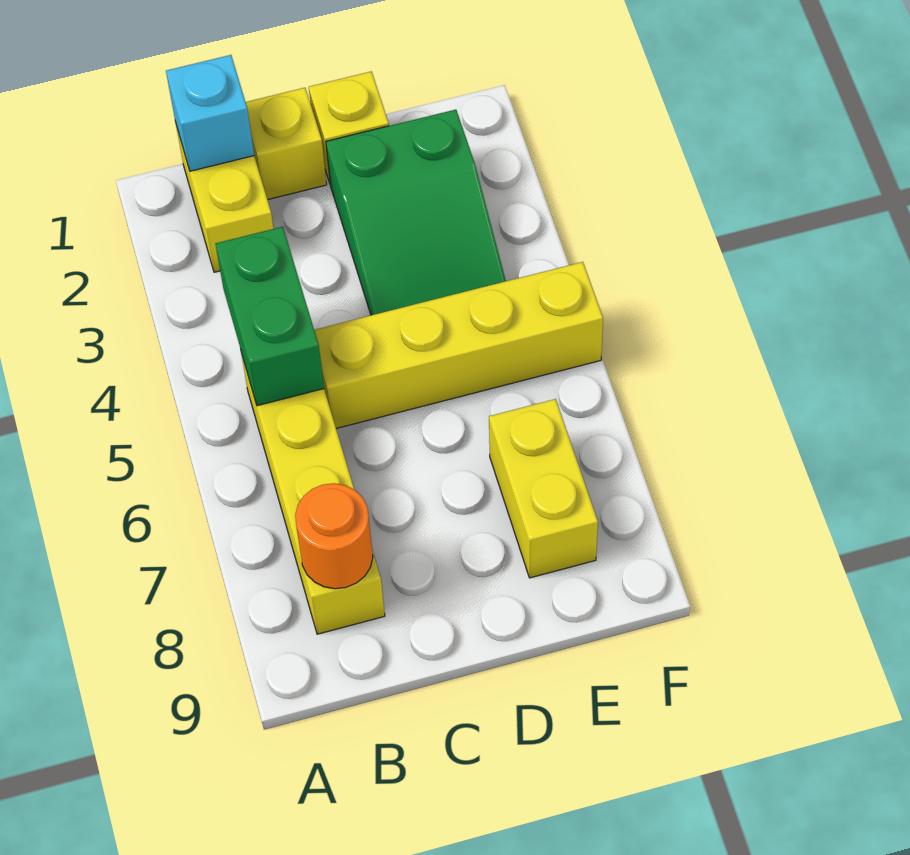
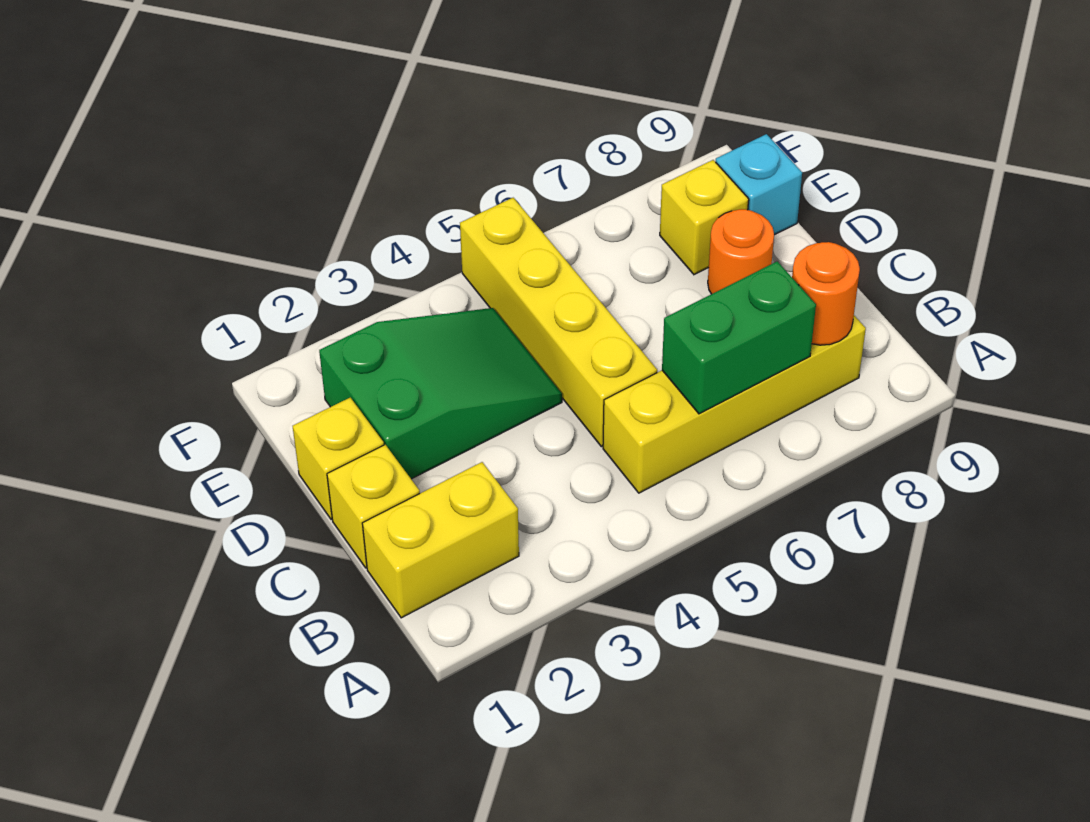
cyan brick B1 level 2 -> cyan brick E9 level 1
green brick B4:B5 level 2 -> green brick B6:B7 level 2
none -> orange round brick D8 level 1
yellow brick E7:E8 level 1 -> yellow brick E8 level 1

